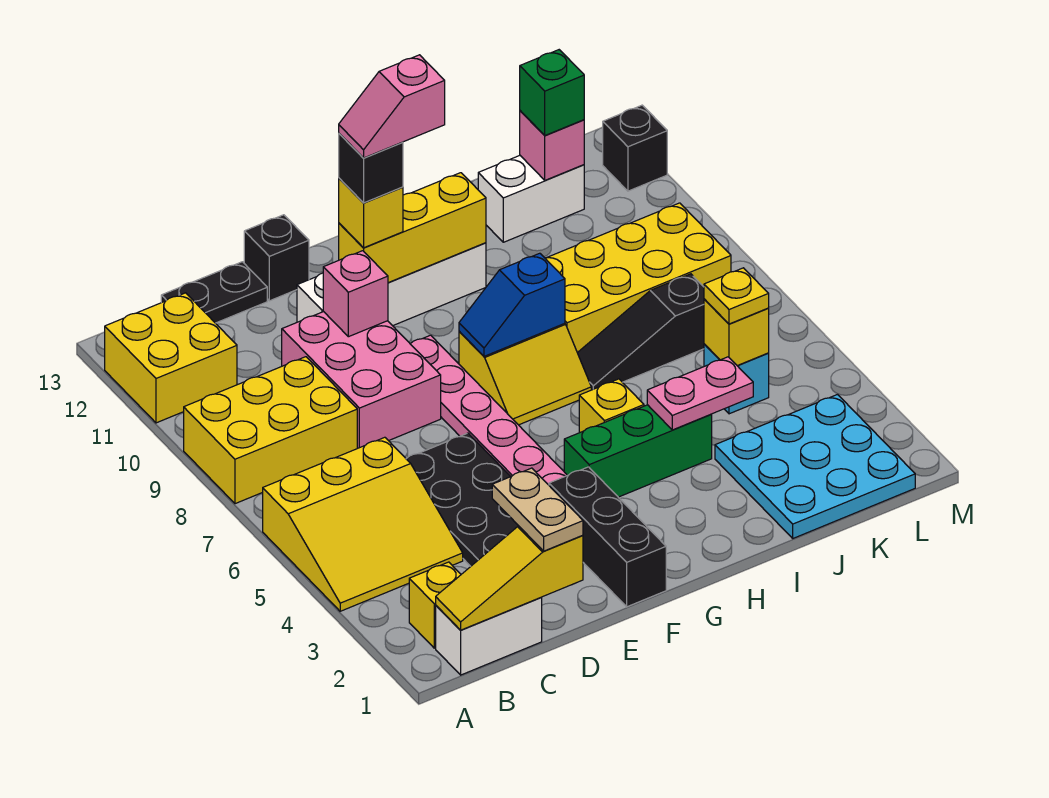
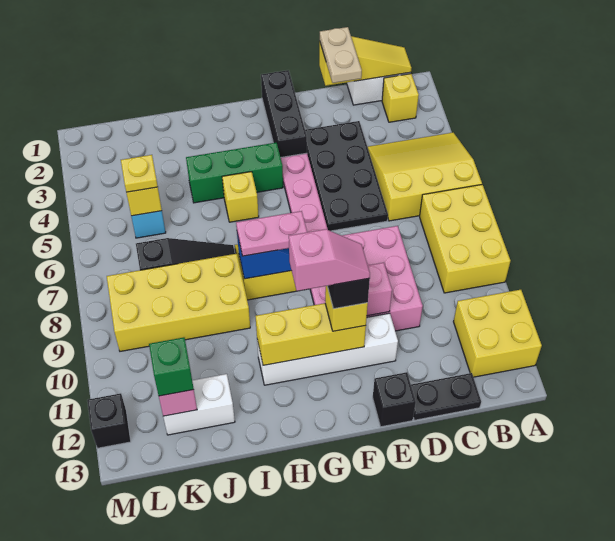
yellow brick A8:C9 level 1 -> yellow brick A7:B9 level 1
pink plate I4:J4 level 2 -> pink plate G8:H8 level 3
cyan plate J1:L3 level 1 -> none

